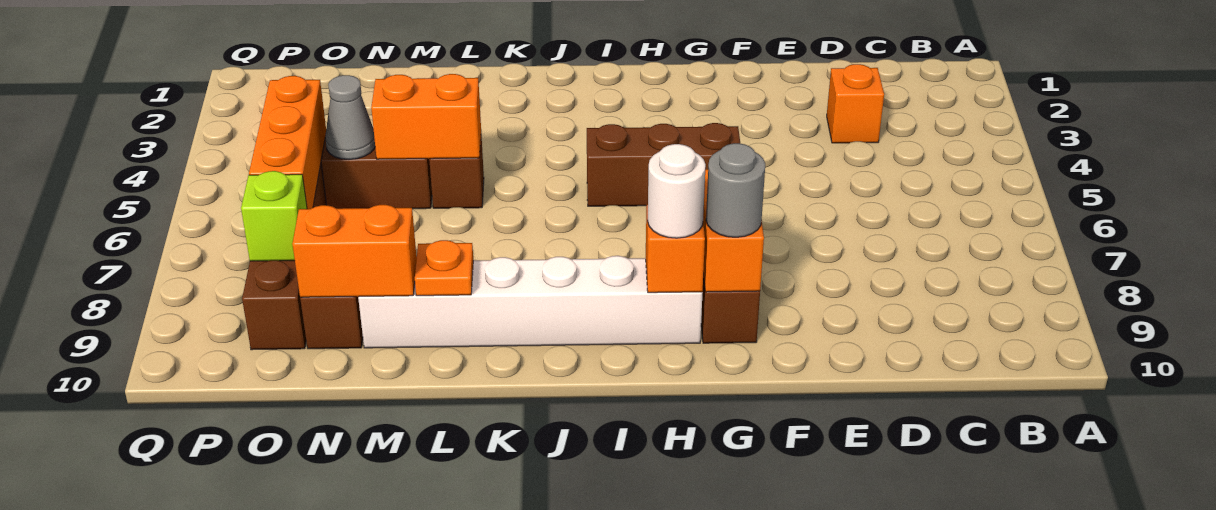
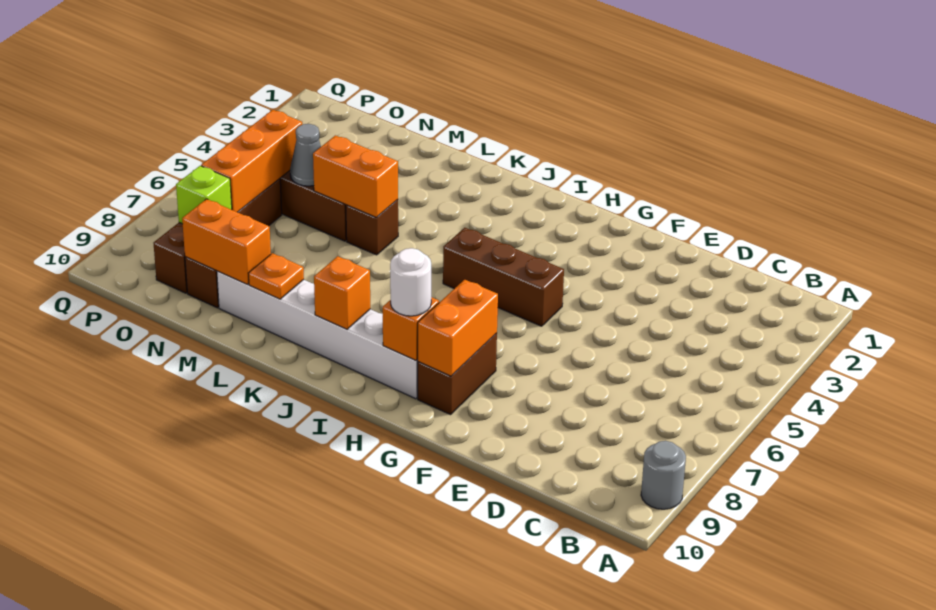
orange brick D3 level 1 -> orange brick J9 level 2
grey round brick G9 level 3 -> grey round brick A9 level 1

